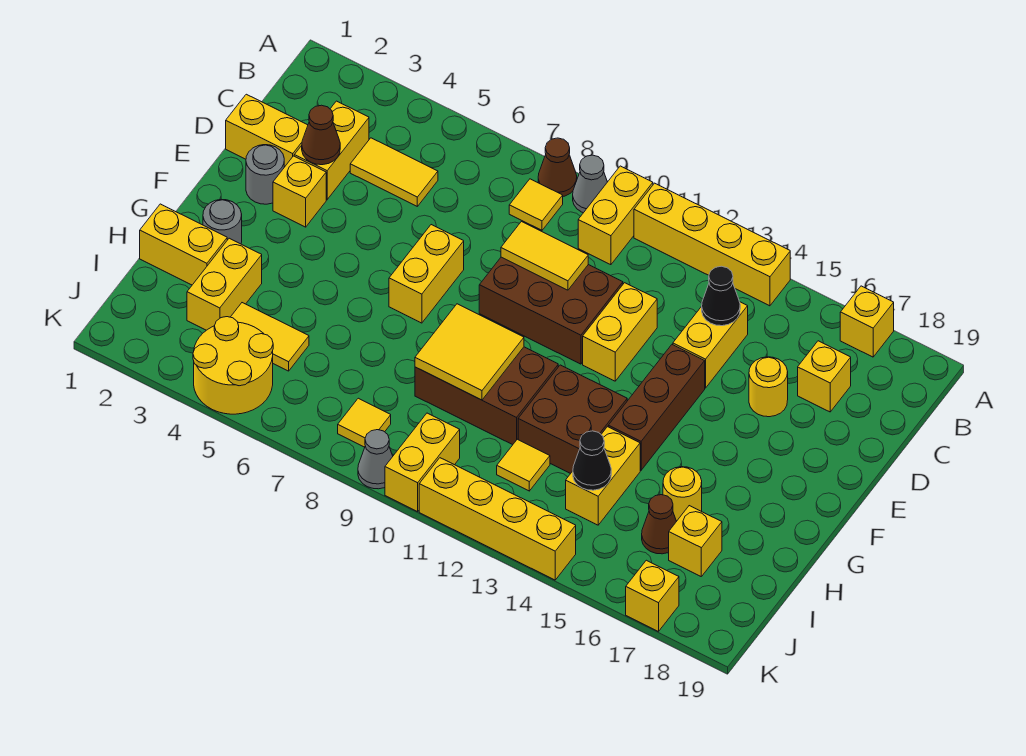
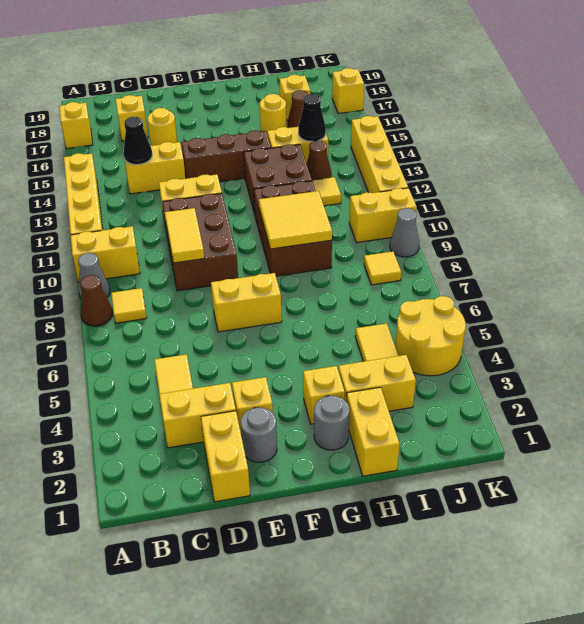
brown cone D3 level 2 -> brown cone I13 level 1
none -> yellow brick G3 level 1

